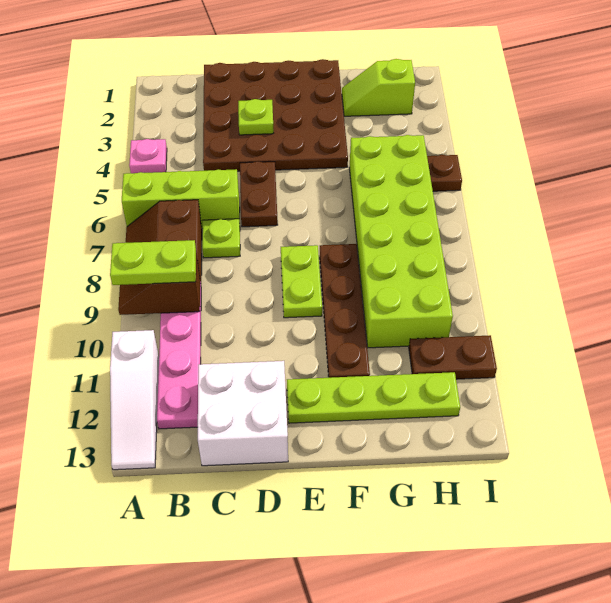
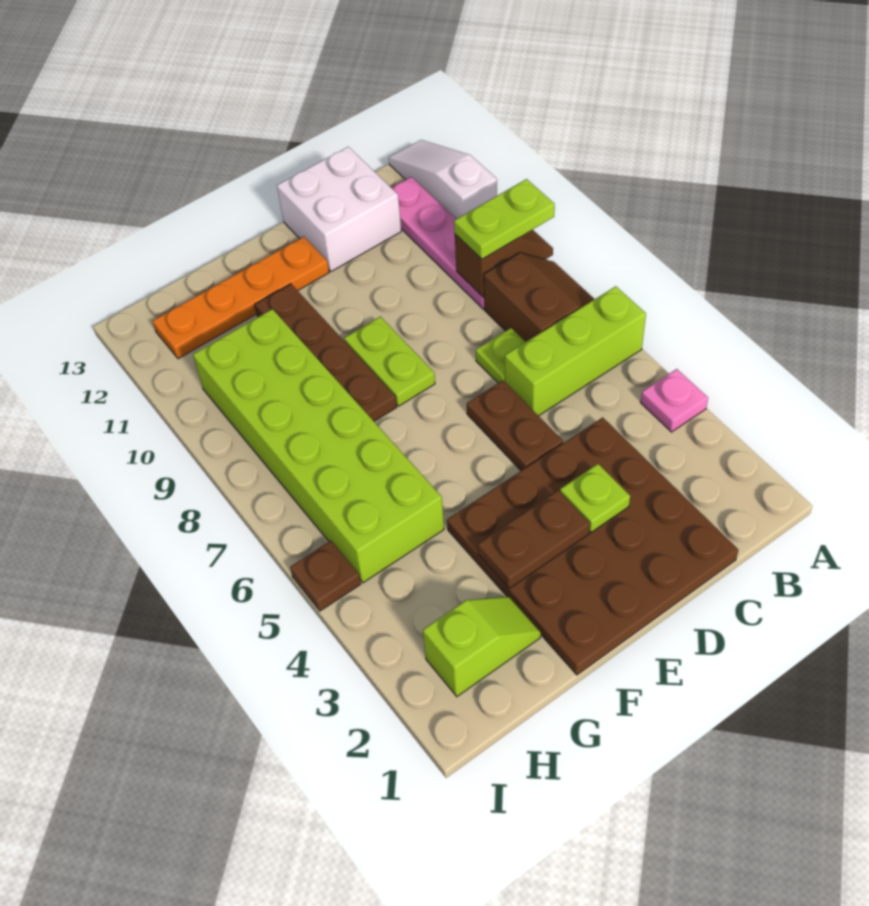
lime plate E12:H12 level 1 -> orange plate E12:H12 level 1
brown plate H11:I11 level 1 -> brown plate E3:F3 level 2

